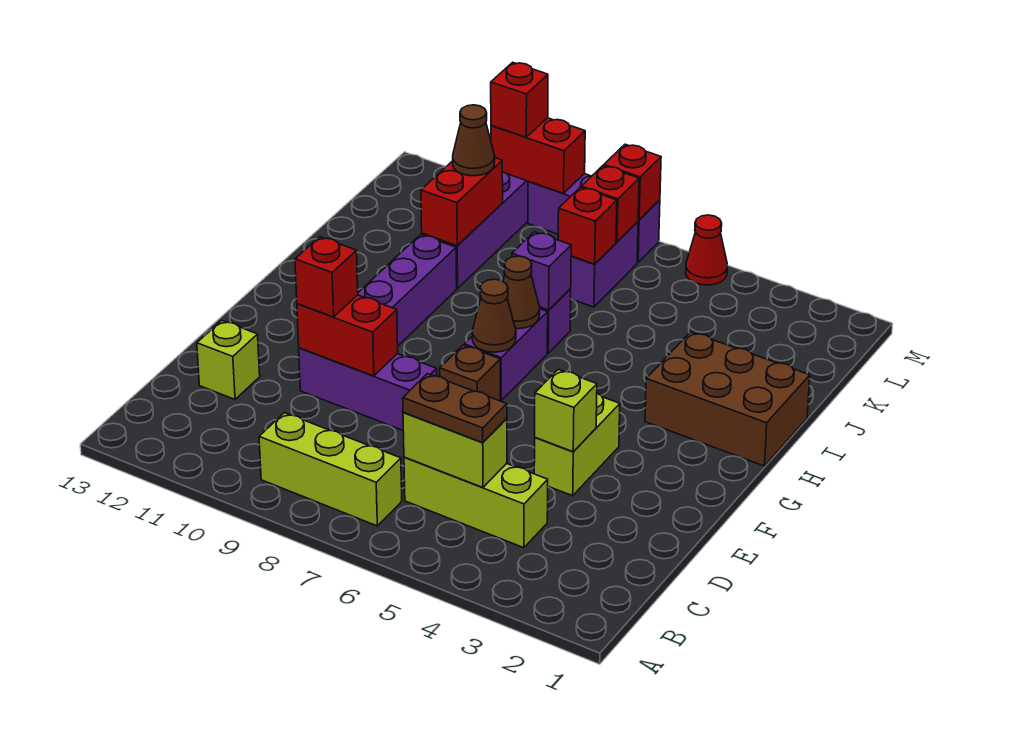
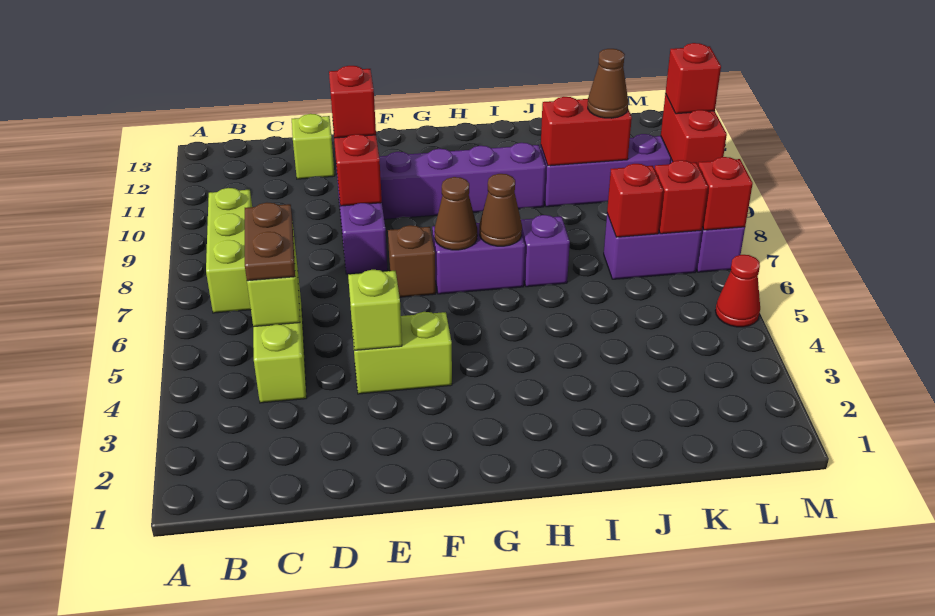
brown brick H1:I3 level 1 -> none
purple brick I7 level 2 -> none

